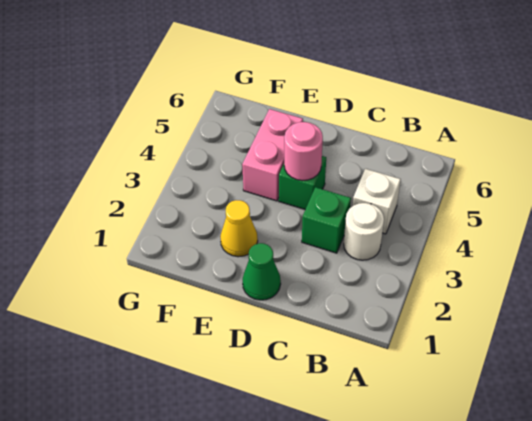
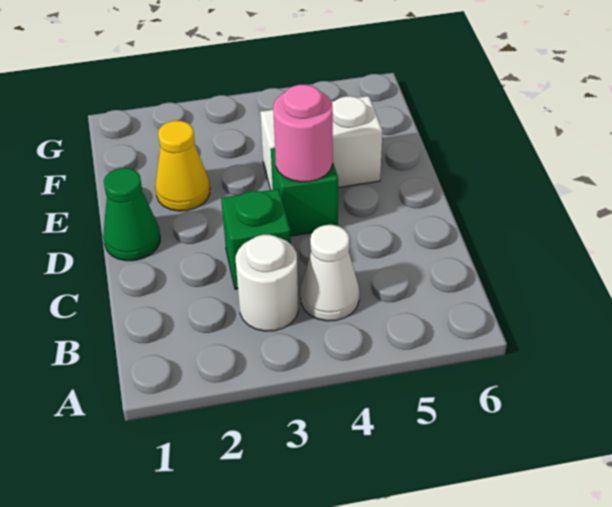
white brick B4 level 1 -> white cone B4 level 1
pink brick E4:E5 level 1 -> white brick E4:E5 level 1

